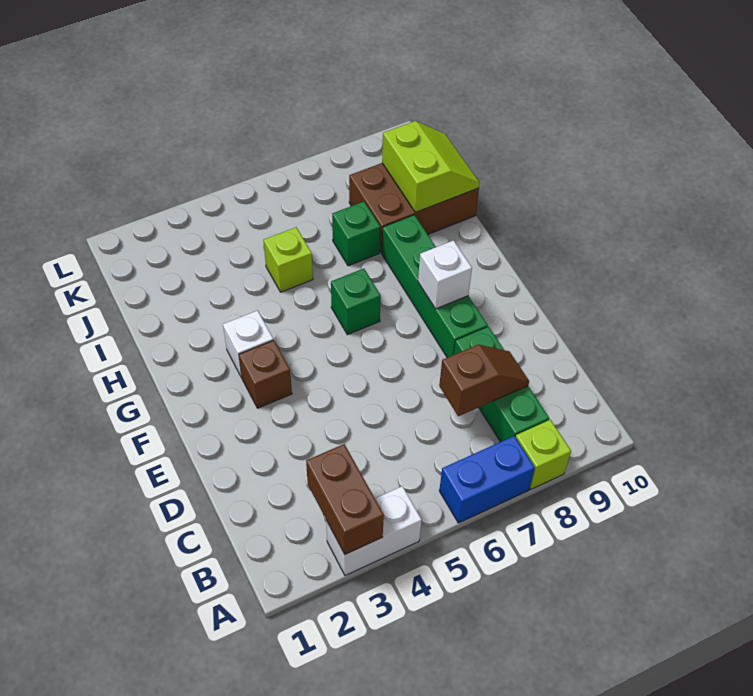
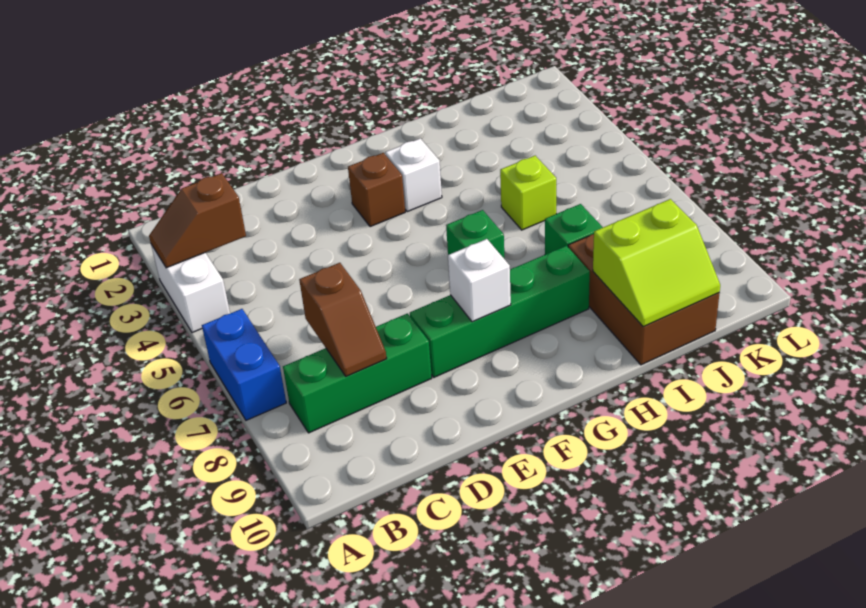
brown brick A3:B3 level 2 -> brown slope A3:B3 level 2 top B
lime brick A8 level 1 -> none

